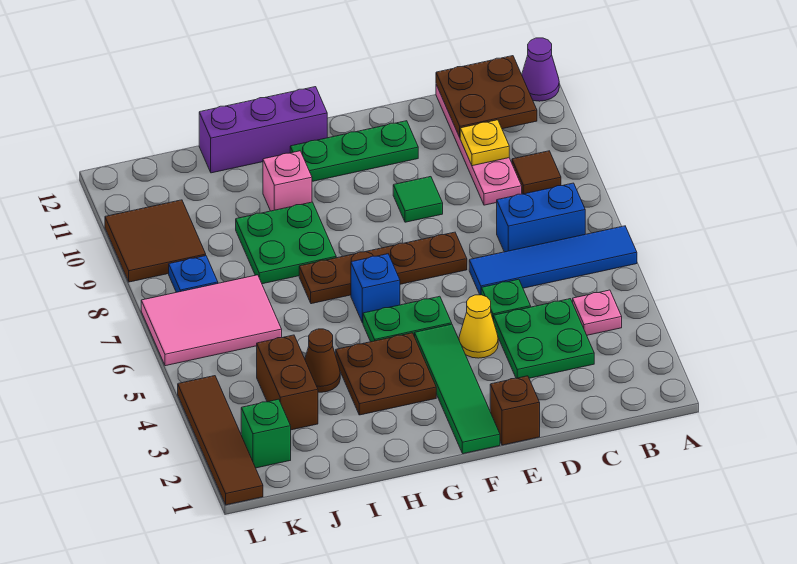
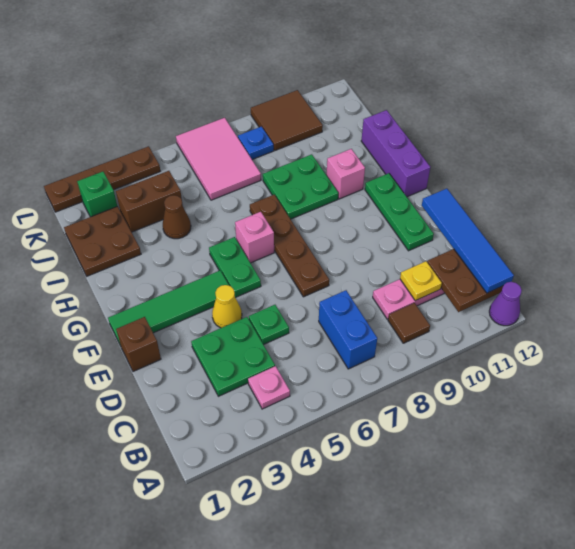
blue tile A6:D6 level 1 -> blue tile B12:E12 level 3
green tile E9 level 1 -> none
brown plate G3:H4 level 1 -> brown plate I1:J2 level 1
blue brick G6 level 1 -> pink brick G6 level 1
brown tile L1:L4 level 1 -> brown plate L1:L4 level 1

